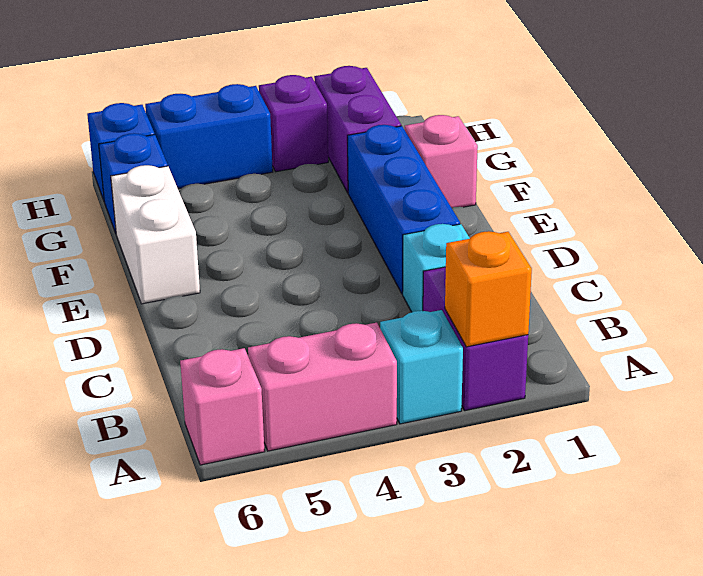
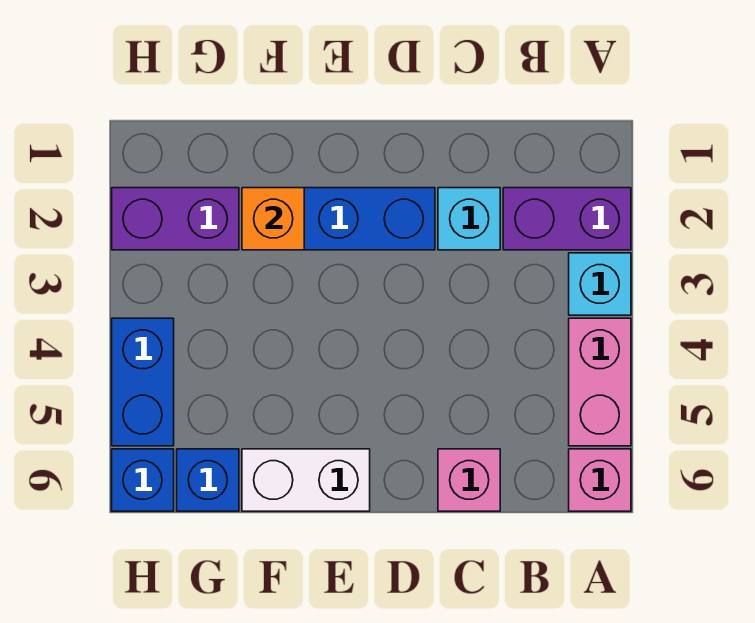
orange brick A2 level 2 -> orange brick F2 level 2
pink brick F1 level 1 -> pink brick C6 level 1
purple brick H3 level 1 -> none

